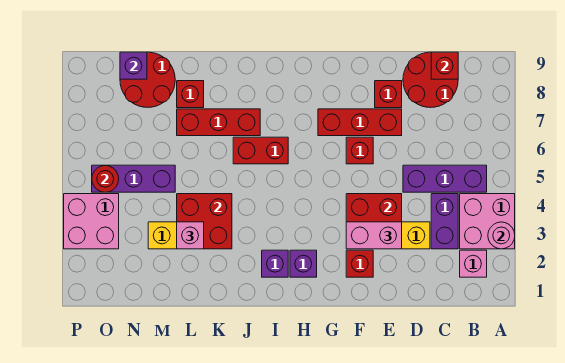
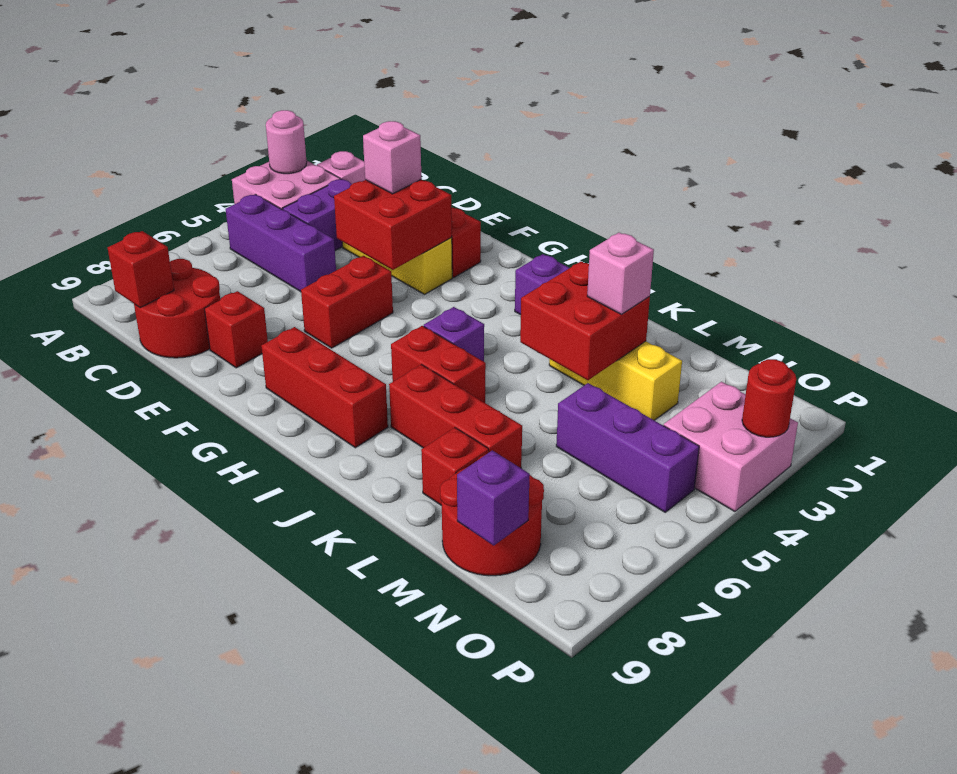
pink brick E3:F3 level 3 -> pink brick E3 level 3
red brick E7:G7 level 1 -> red brick G8:I8 level 1
red brick F6 level 1 -> red brick F5:F6 level 1
purple brick H2 level 1 -> purple brick I5 level 1
red round brick O5 level 2 -> red round brick P3 level 2

